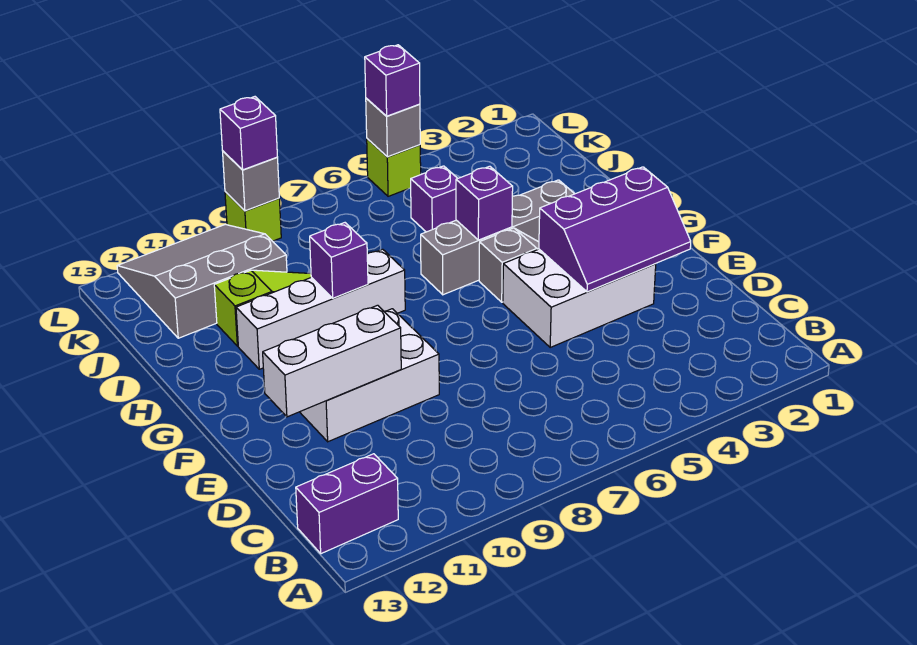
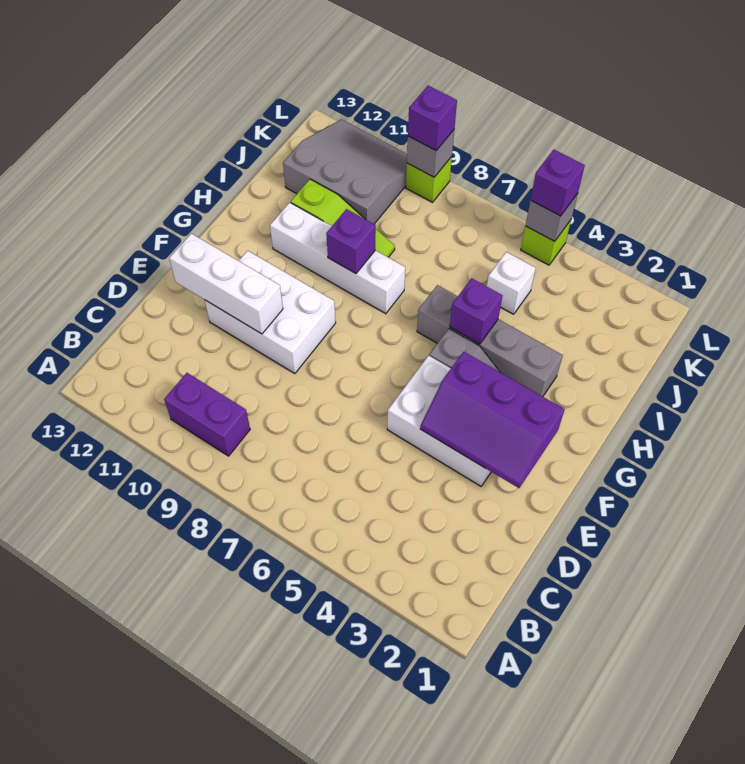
purple brick B12:B13 level 1 -> purple brick B9:B10 level 1
purple brick J5 level 1 -> white brick J5 level 1

